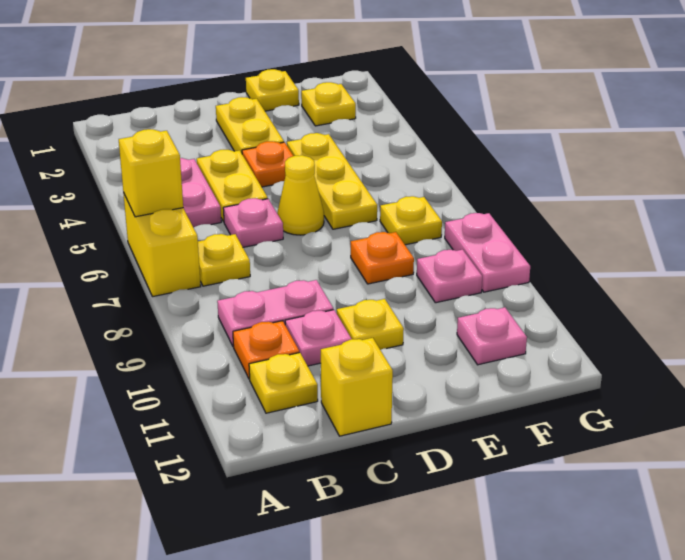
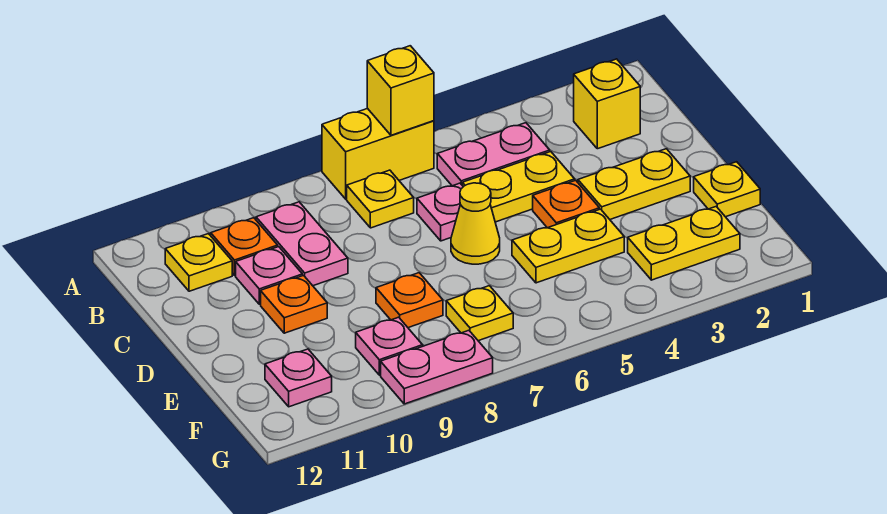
yellow brick C12 level 1 -> yellow brick B2 level 1
yellow plate D10 level 1 -> orange plate D10 level 1
yellow plate E4:E6 level 1 -> yellow plate E4:E5 level 1
yellow plate F2 level 1 -> yellow plate F2:F3 level 1

